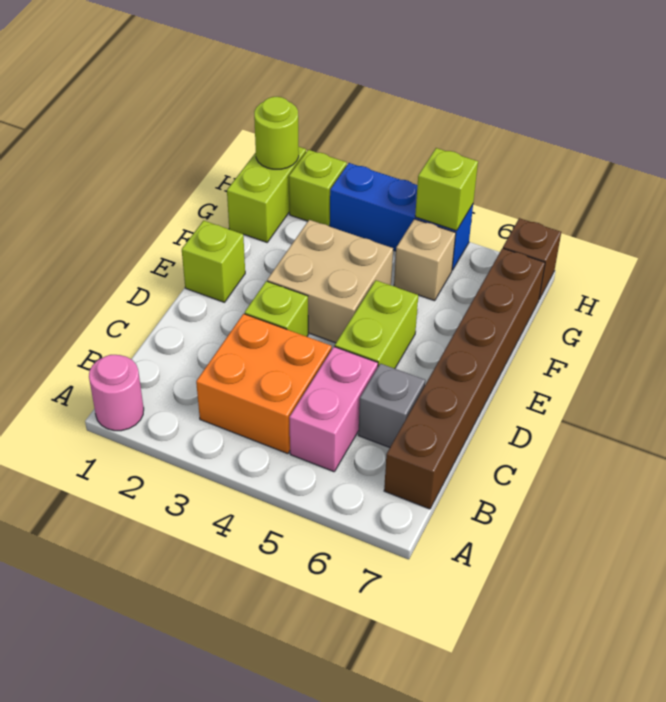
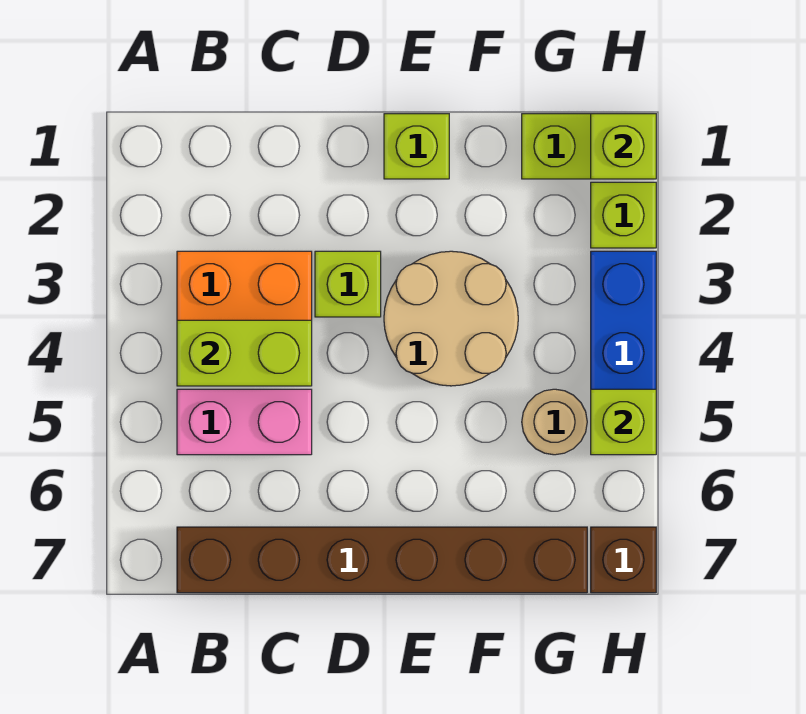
pink round brick A1 level 1 -> none
grey brick C6 level 1 -> none
lime brick D5:E5 level 1 -> lime brick B4:C4 level 2
tan brick E3:F4 level 1 -> tan round brick E3:F4 level 1
tan brick G5 level 1 -> tan round brick G5 level 1
lime round brick H1 level 2 -> lime brick H1 level 2

